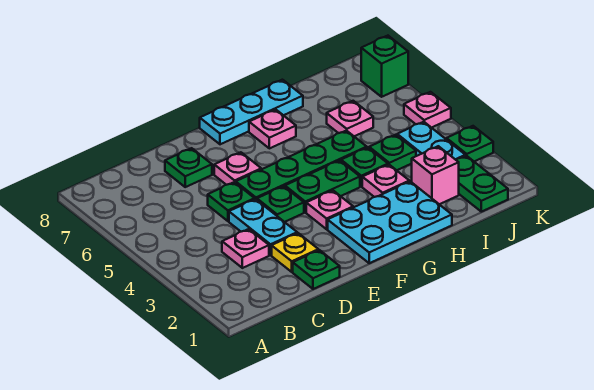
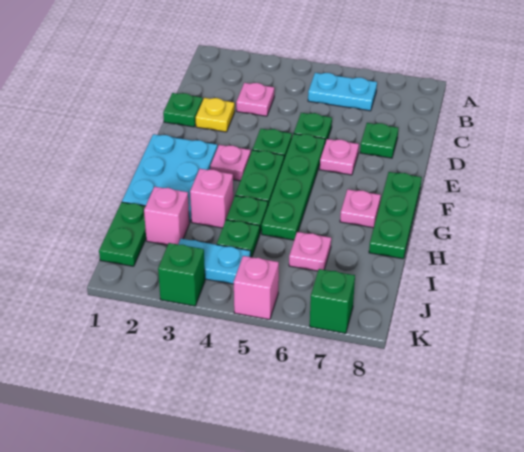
cyan plate D3:D4 level 1 -> cyan plate B5:B6 level 1
cyan plate F8:H8 level 1 -> green plate F8:H8 level 1
pink plate H3 level 1 -> pink brick H3 level 1
green plate J1:J2 level 1 -> green plate I1:J1 level 1
green plate K3 level 1 -> green brick K3 level 1
pink plate K5 level 1 -> pink brick K5 level 1

